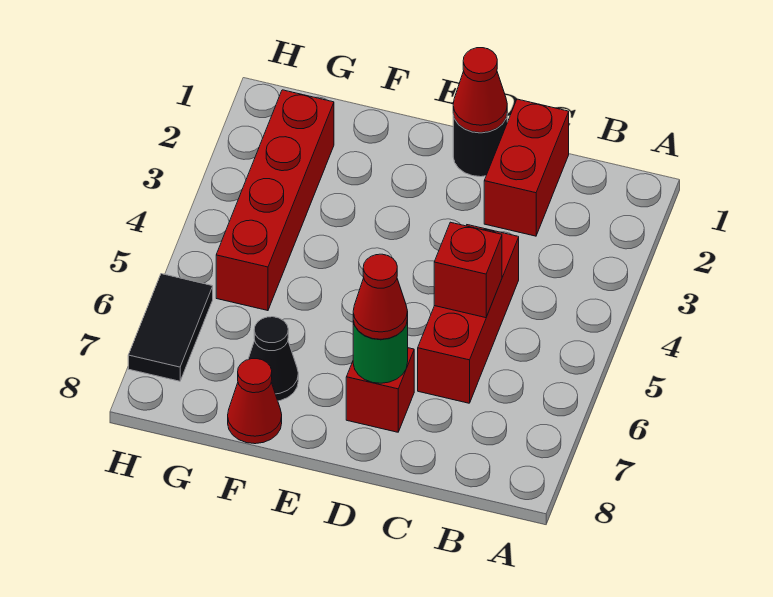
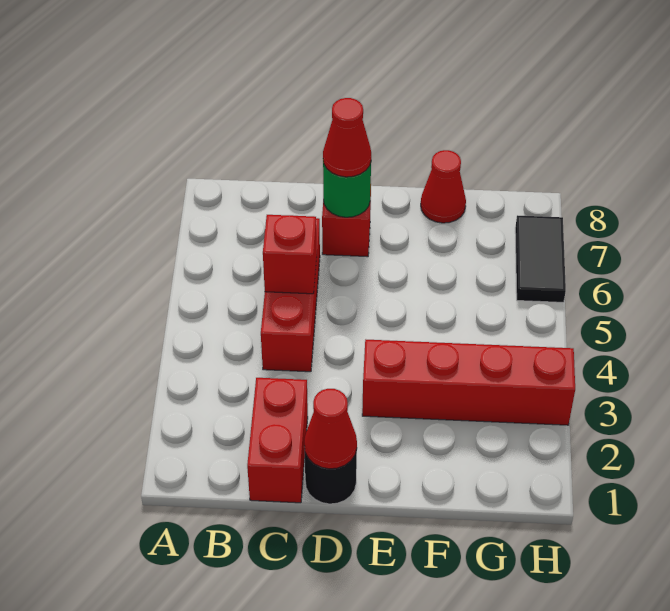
black cone F7 level 1 -> none
red brick G2:G5 level 1 -> red brick E3:H3 level 1

